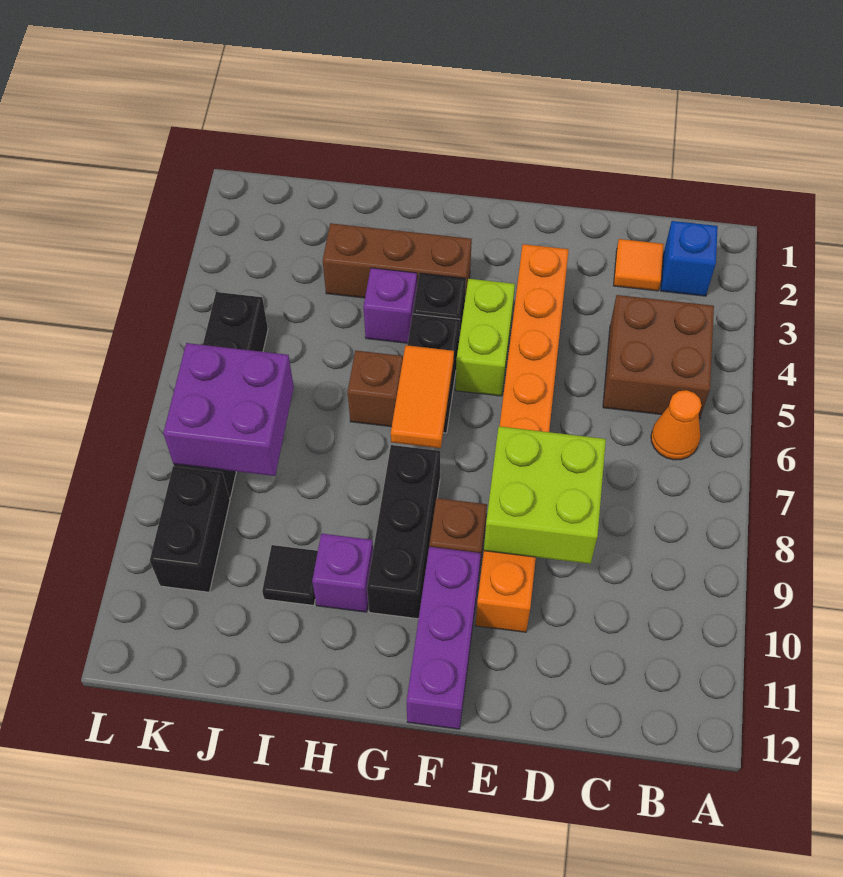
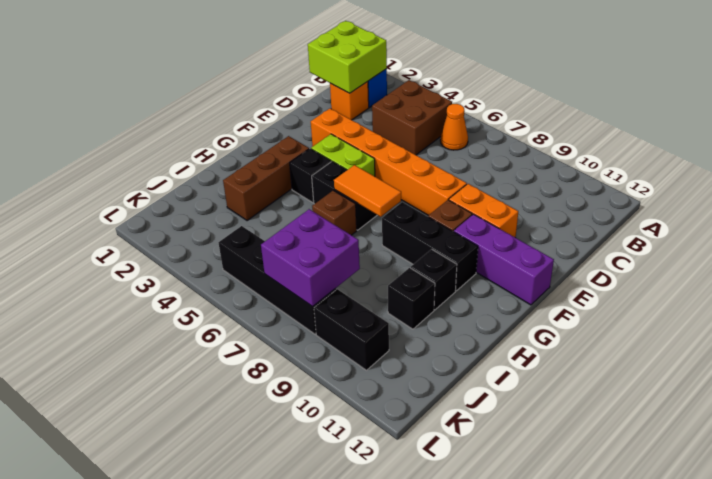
orange tile C2 level 1 -> orange brick C2 level 1
lime brick D8:E9 level 2 -> lime brick B1:C2 level 2
purple brick H4 level 1 -> none
purple brick H10 level 1 -> black brick H10 level 1
black tile I10 level 1 -> black brick I10 level 1

